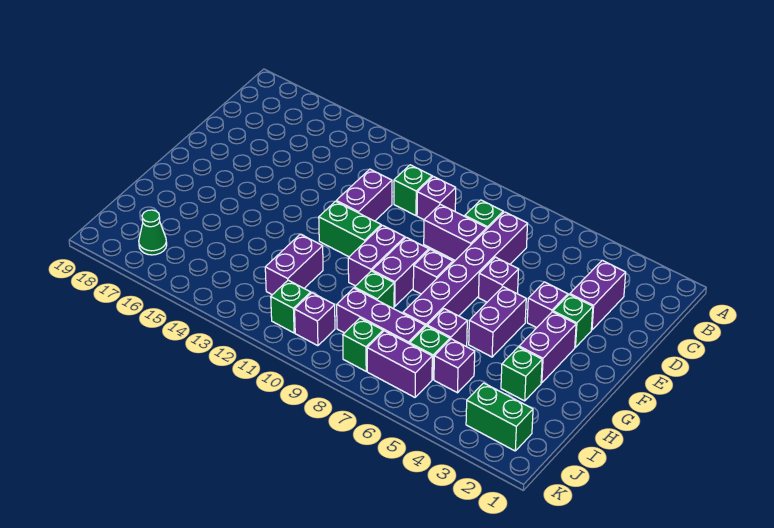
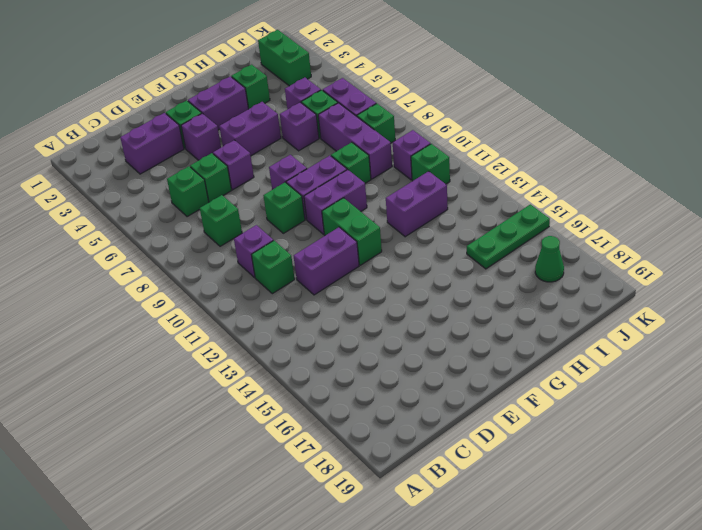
none -> green brick C6 level 1
purple brick C7:H7 level 1 -> none
none -> green brick D6 level 1
purple brick D8:D9 level 1 -> none
none -> green brick E9 level 1
none -> green plate I15:K15 level 1

